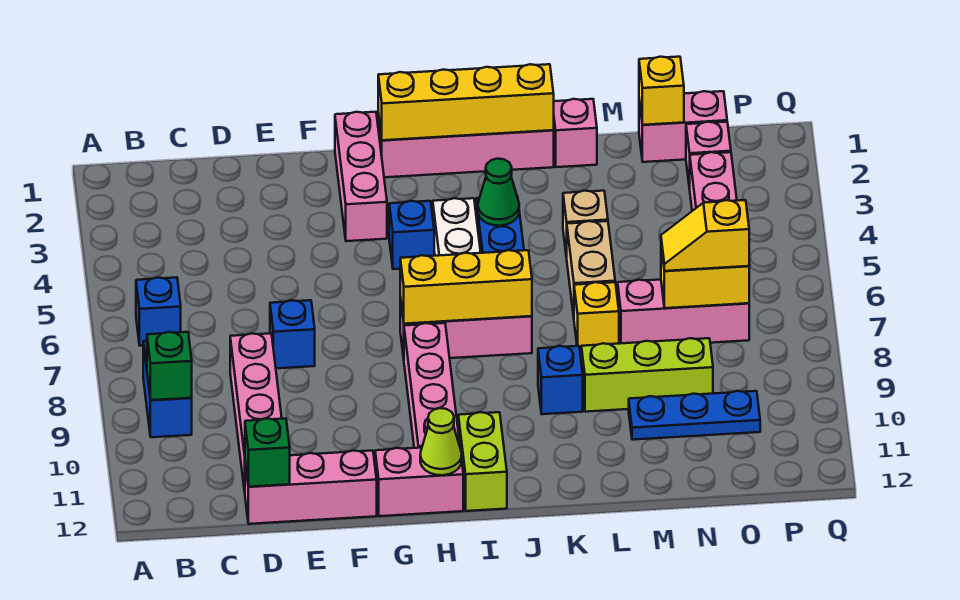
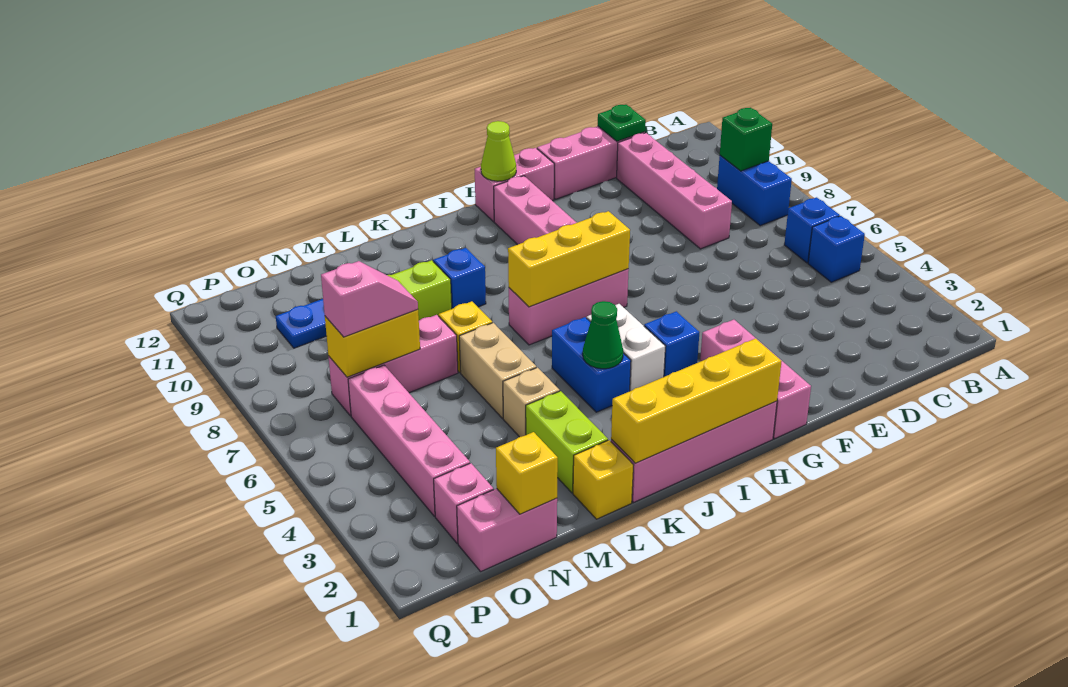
green brick D12 level 2 -> green plate D12 level 2
blue brick E7 level 1 -> blue brick B5 level 1
lime brick I11:I12 level 1 -> lime brick L2:L3 level 1
pink brick L1 level 1 -> yellow brick L1 level 1
yellow slope N7:O7 level 3 top O -> pink slope N7:O7 level 3 top O

